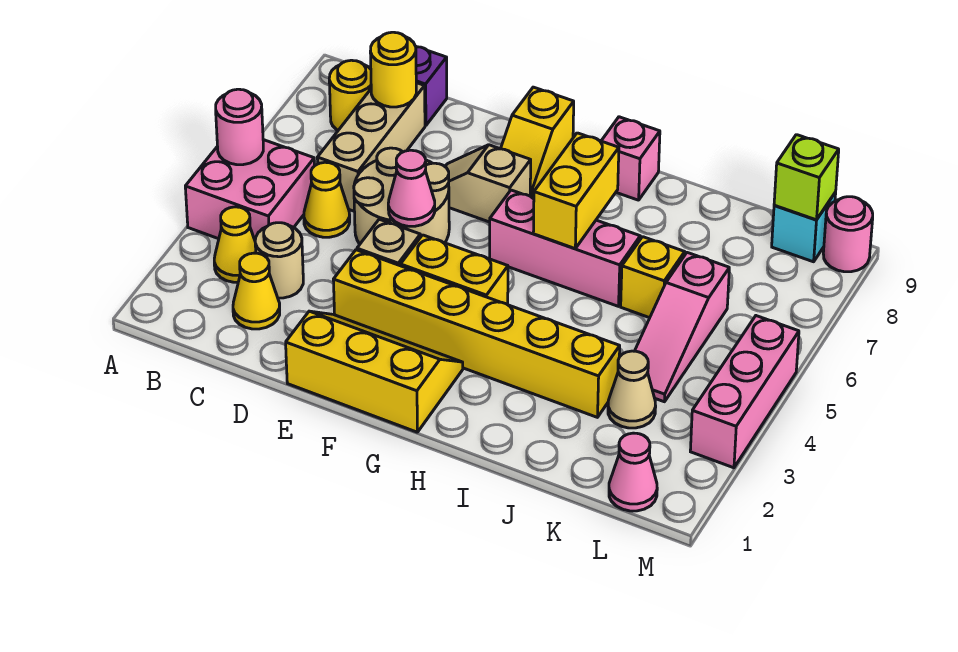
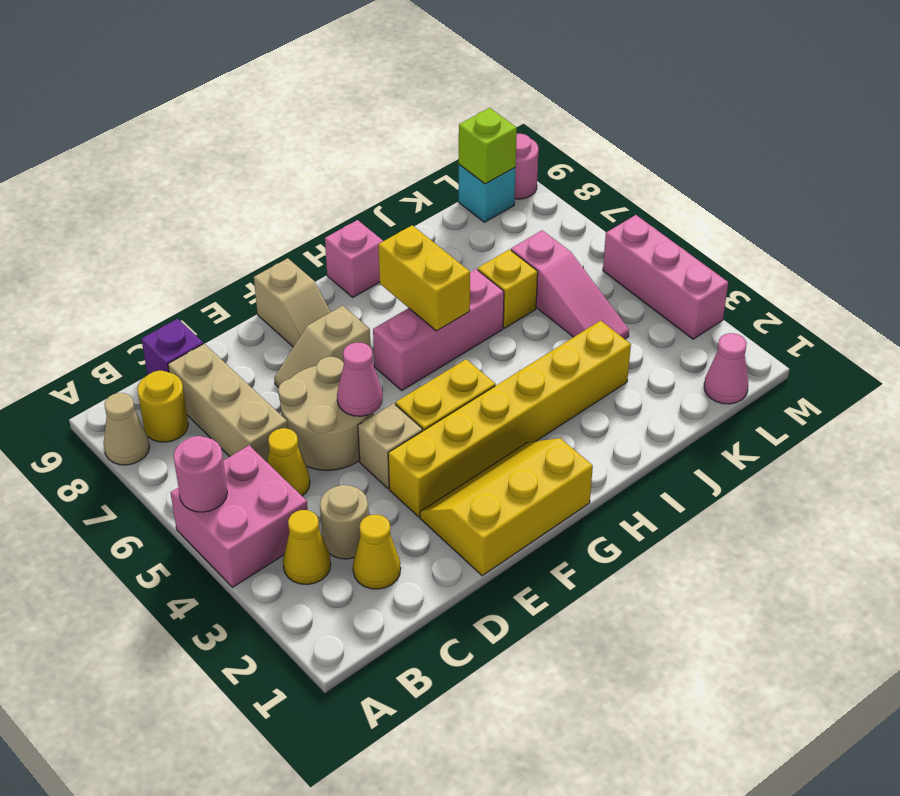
yellow round brick C8 level 2 -> none
yellow slope F8:F9 level 1 top 9 -> tan slope F8:F9 level 1 top 9
tan cone K3 level 1 -> tan cone A8 level 1

